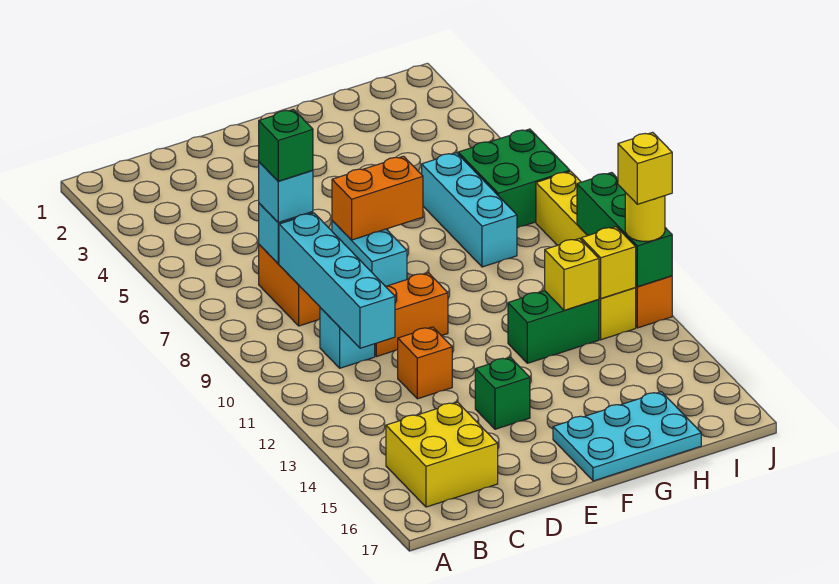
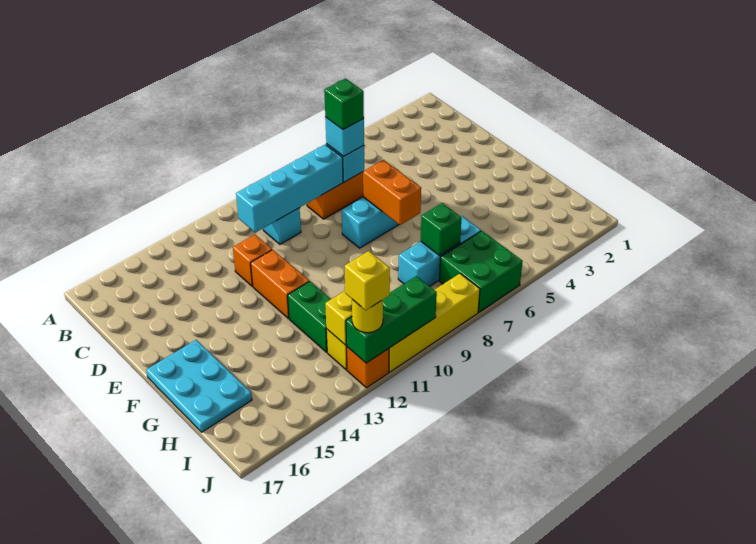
yellow brick B15:C16 level 1 -> none
orange brick D10:E10 level 1 -> orange brick E12:F12 level 1
green brick E14 level 1 -> green brick H7 level 2
yellow brick H12 level 2 -> none

